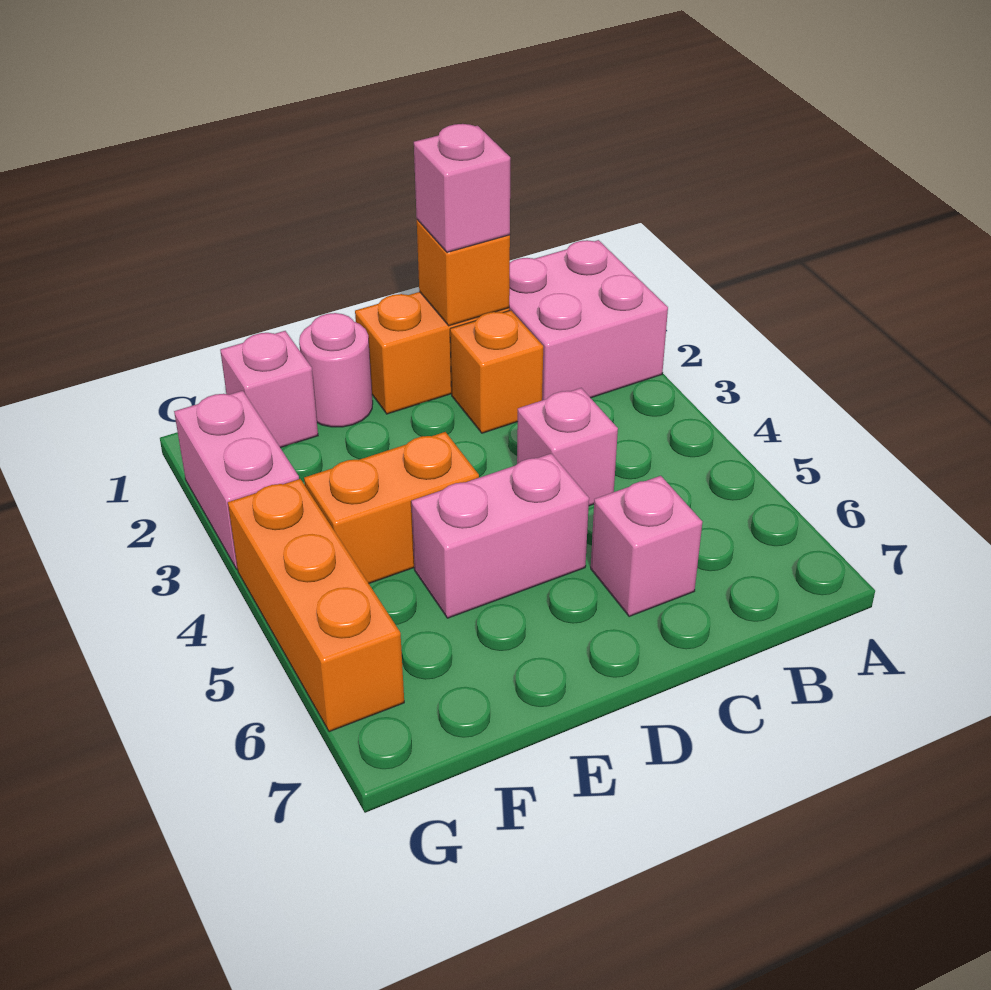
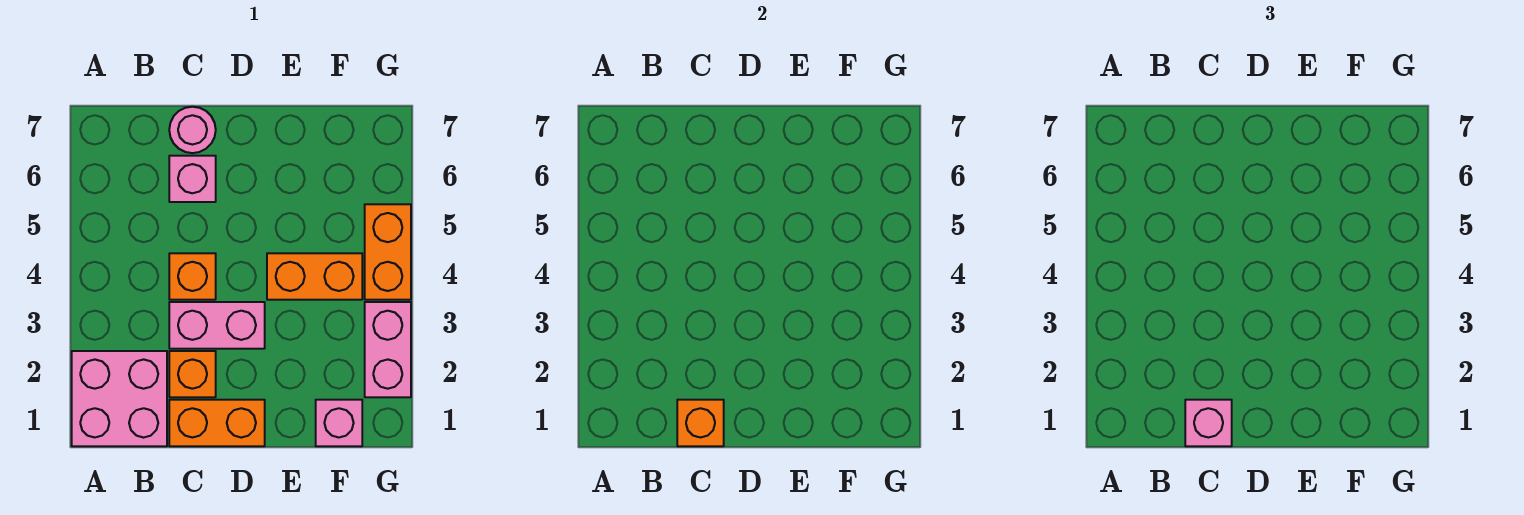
pink brick C4 level 1 -> orange brick C4 level 1
pink brick D5:E5 level 1 -> pink brick C3:D3 level 1
pink round brick E1 level 1 -> pink round brick C7 level 1
orange brick G4:G6 level 1 -> orange brick G4:G5 level 1

